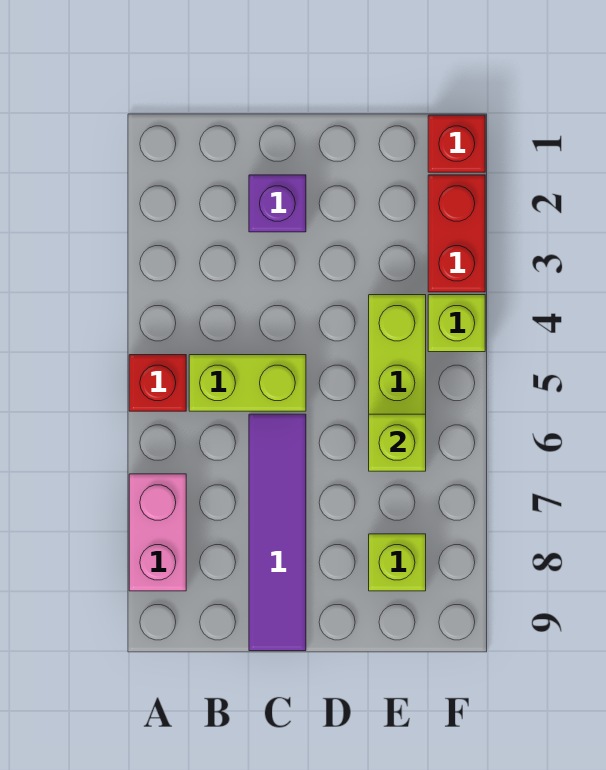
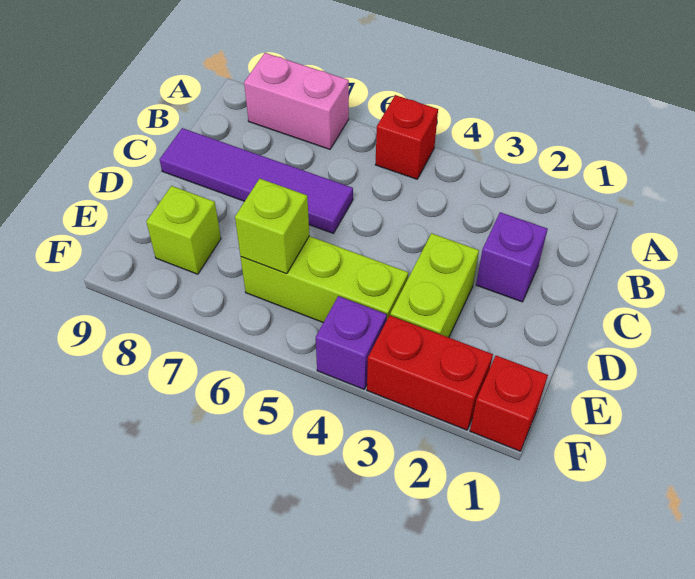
lime brick B5:C5 level 1 -> lime brick D3:E3 level 1
lime brick F4 level 1 -> purple brick F4 level 1

